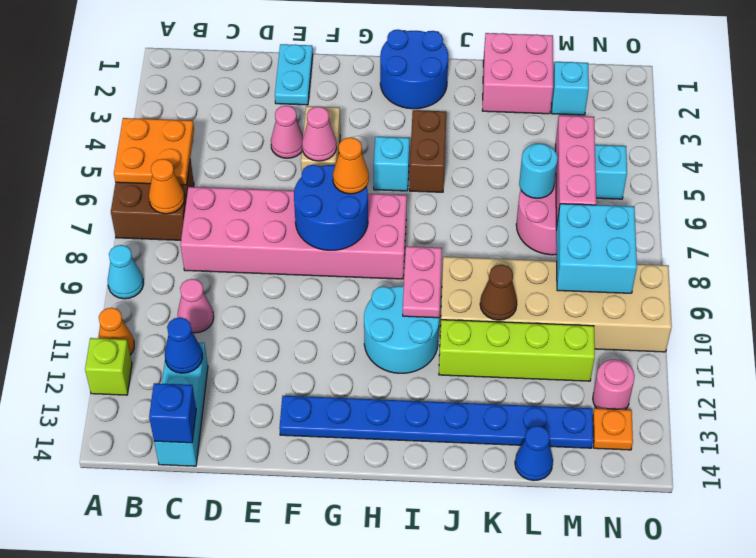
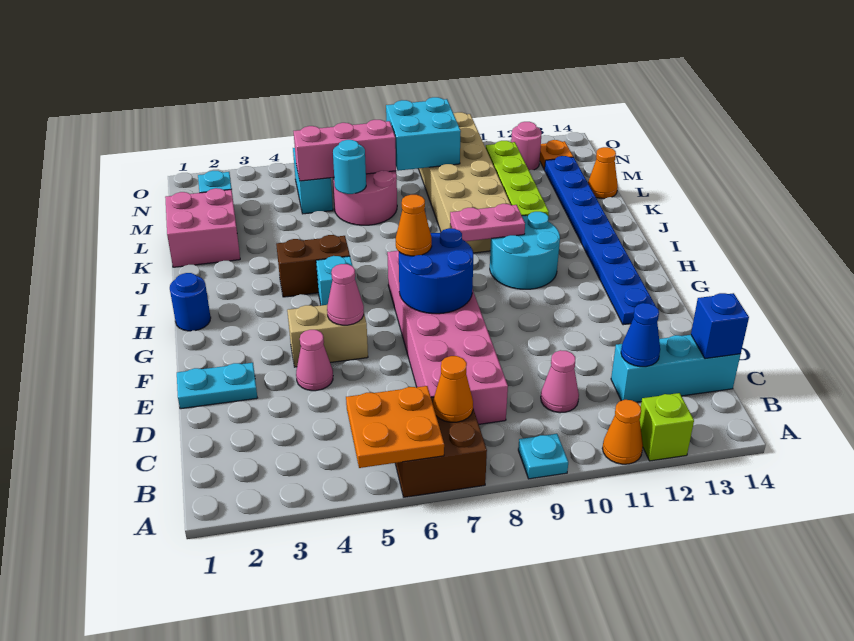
cyan cone A9 level 1 -> cyan plate A9 level 1
blue round brick H1:I2 level 1 -> blue round brick H1 level 1
brown cone K10 level 2 -> none
blue cone L14 level 1 -> orange cone L14 level 1

